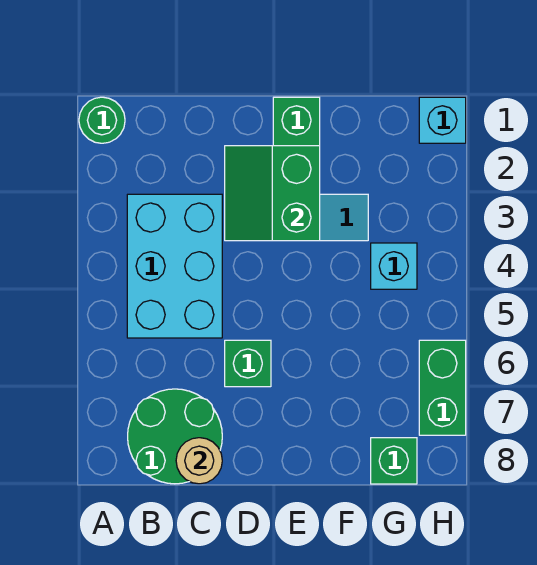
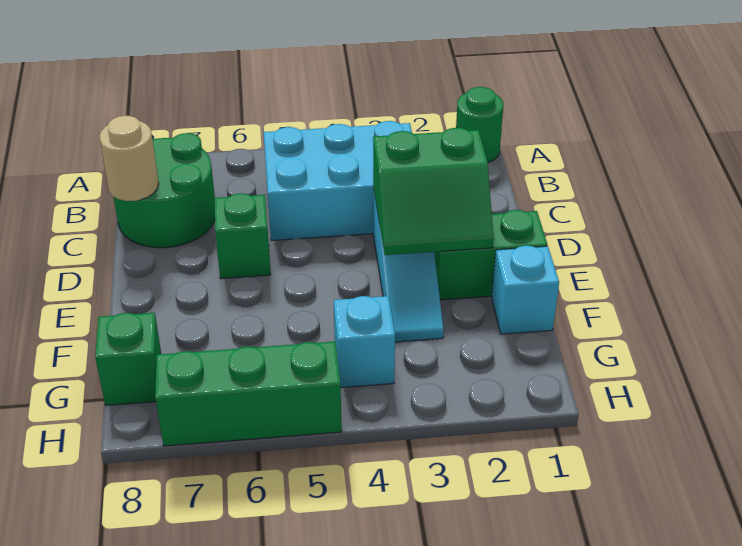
green slope D2:E3 level 2 top E -> green slope D2:E3 level 2 top D
cyan brick H1 level 1 -> cyan brick F1 level 1
green brick H6:H7 level 1 -> green brick H5:H7 level 1

